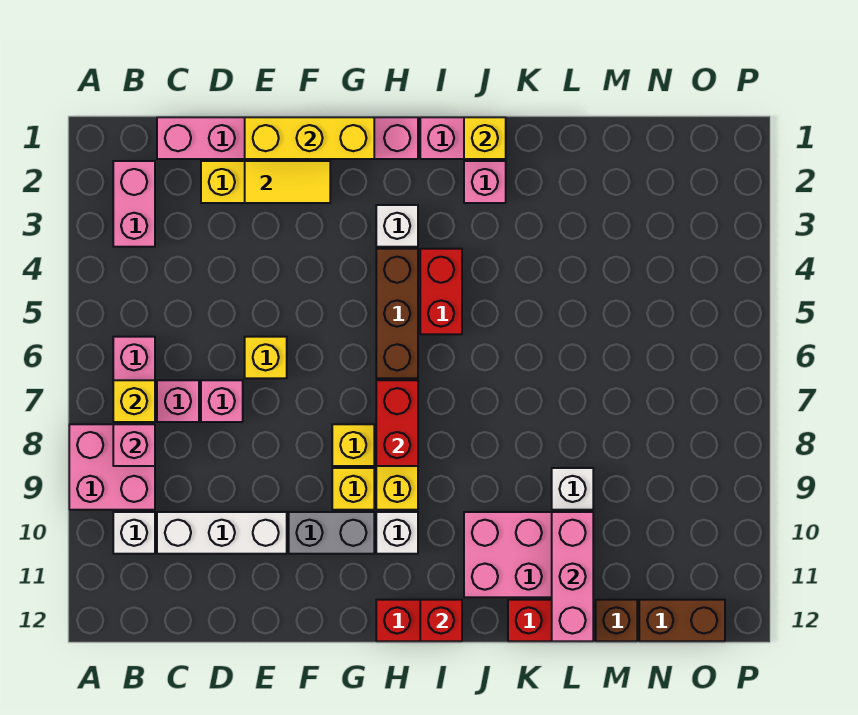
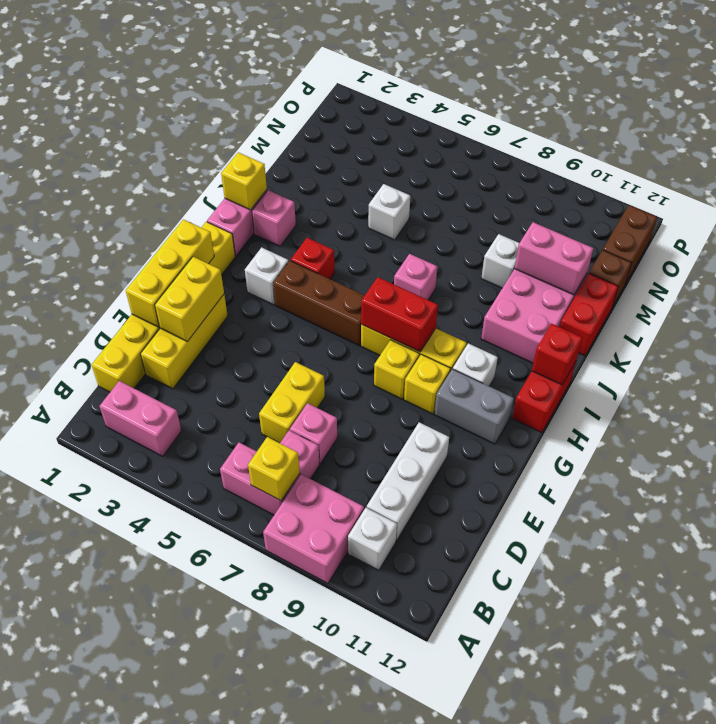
pink brick B8 level 2 -> pink brick J7 level 1
pink brick C1:H1 level 1 -> yellow brick C1:H1 level 1
yellow tile E2:F2 level 2 -> yellow brick E2:F2 level 2
yellow brick E6 level 1 -> yellow brick D6:E6 level 1
grey brick F10:G10 level 1 -> grey brick G10:G11 level 1
red brick I4:I5 level 1 -> red brick I4 level 1
none -> white brick L5 level 1
pink brick L10:L12 level 2 -> pink brick L10:L11 level 2

